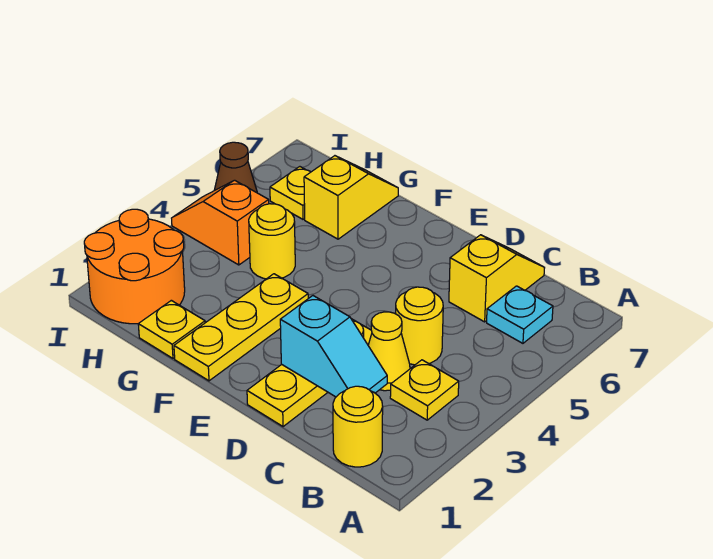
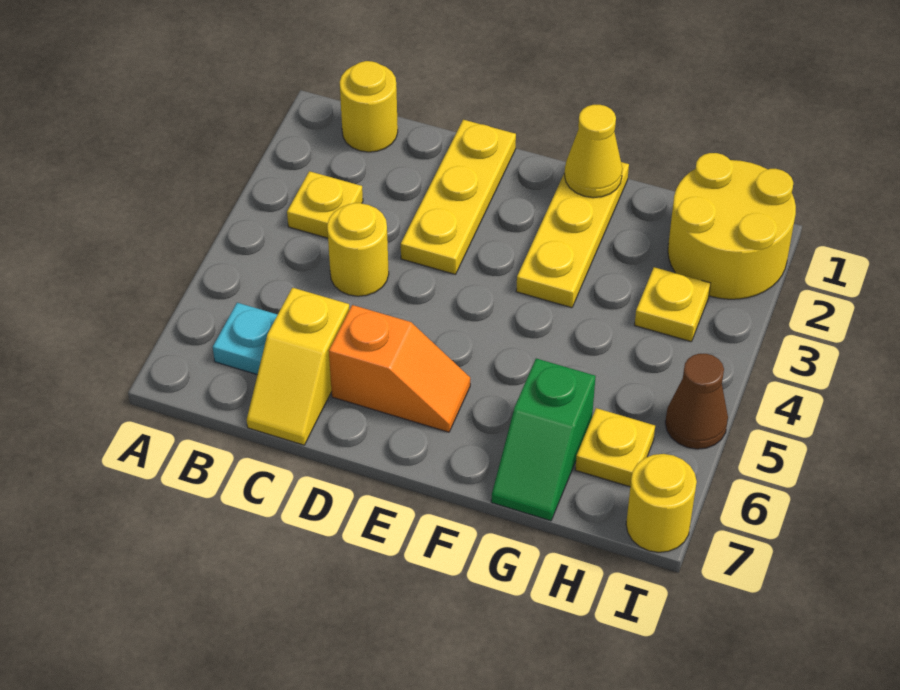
cyan slope C2:D2 level 2 top D -> none
yellow cone C3 level 1 -> yellow cone F1 level 2
yellow plate G1 level 1 -> yellow plate H3 level 1
yellow round brick G4 level 1 -> yellow round brick I7 level 1
yellow slope G6:G7 level 1 top 6 -> green slope G6:G7 level 1 top 6
orange round brick H1:I2 level 1 -> yellow round brick H1:I2 level 1
orange slope H4:I4 level 1 top H -> orange slope D6:E6 level 1 top D

